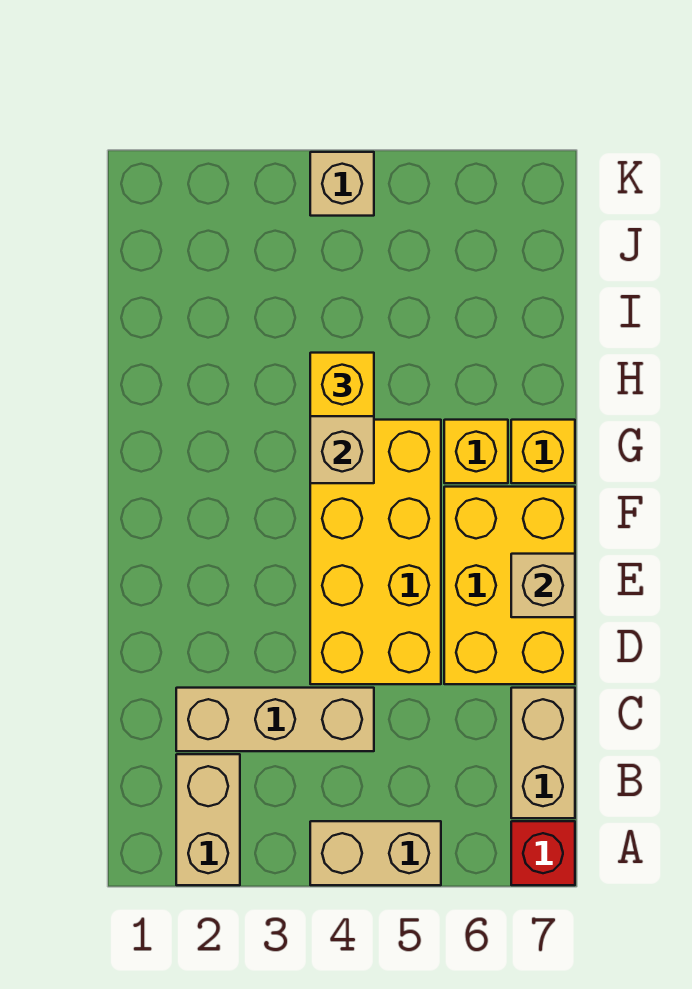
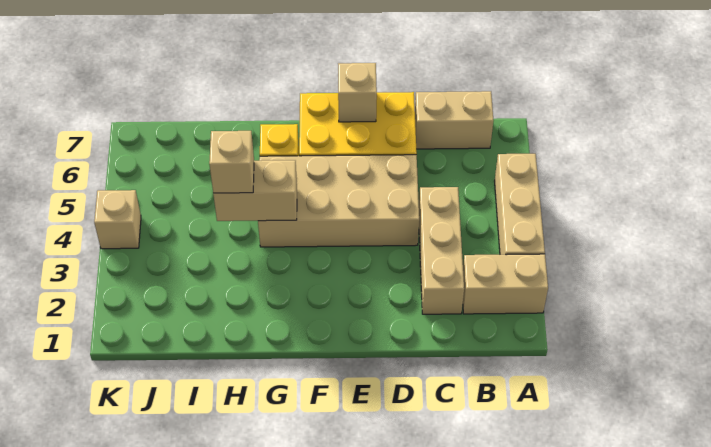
tan brick A4:A5 level 1 -> tan brick A3:A5 level 1
red brick A7 level 1 -> none
yellow brick D4:G5 level 1 -> tan brick D4:G5 level 1
yellow brick G7 level 1 -> none
yellow brick H4 level 3 -> tan brick H4 level 3

